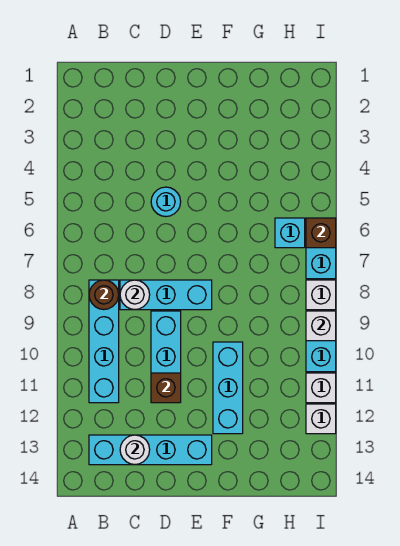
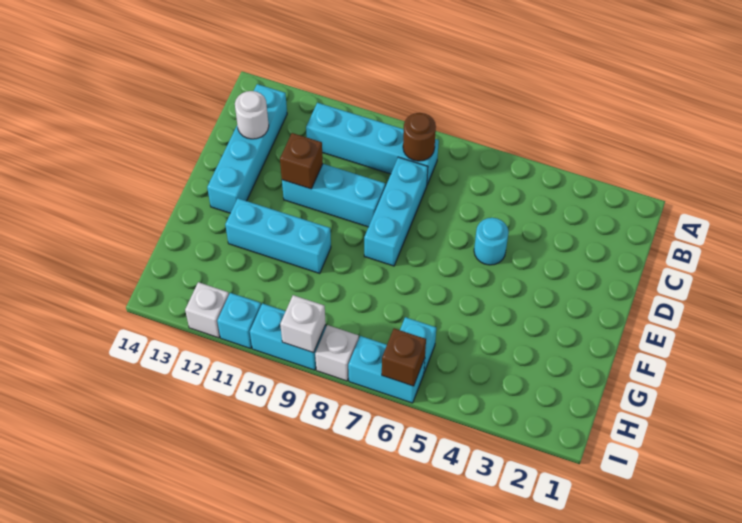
white round brick C8 level 2 -> none
white brick I11 level 1 -> cyan brick I11 level 1

